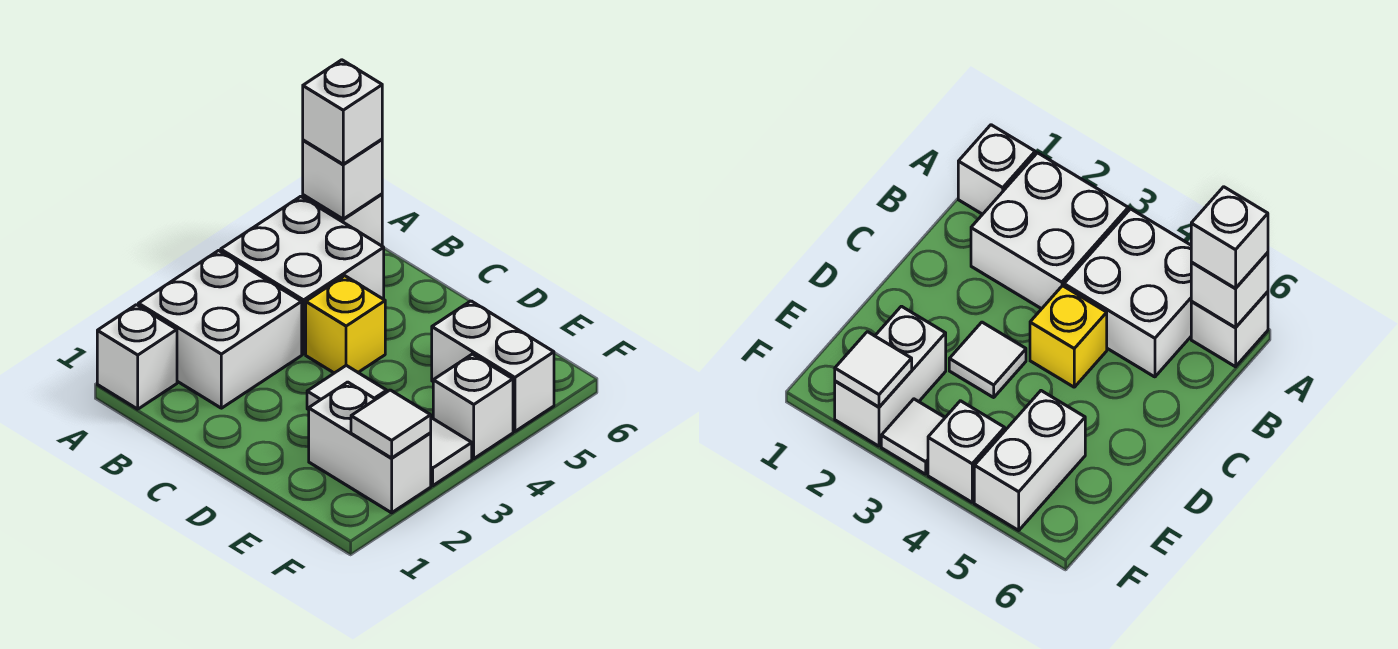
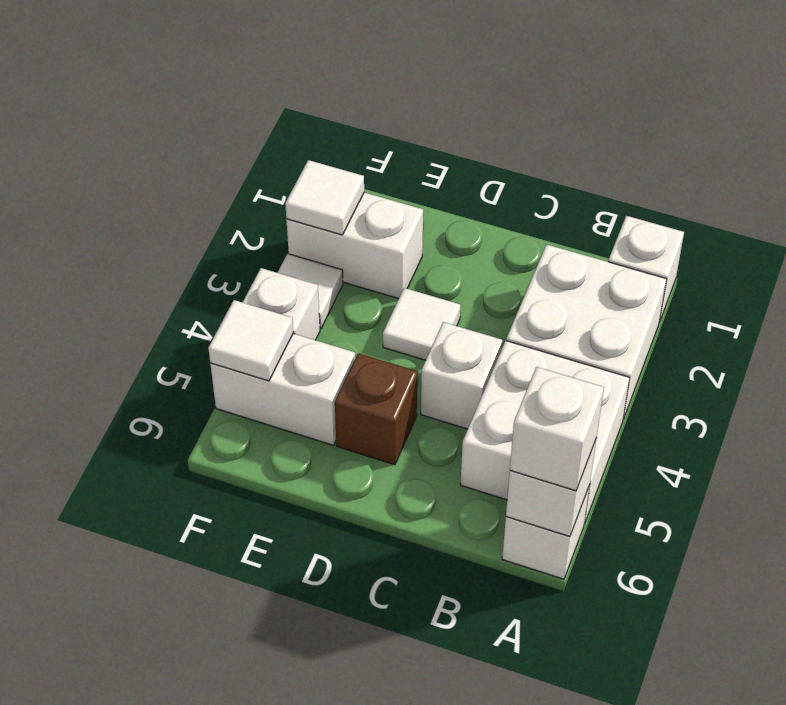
yellow brick C4 level 1 -> white brick C4 level 1
none -> brown brick D5 level 1
none -> white tile F5 level 2

